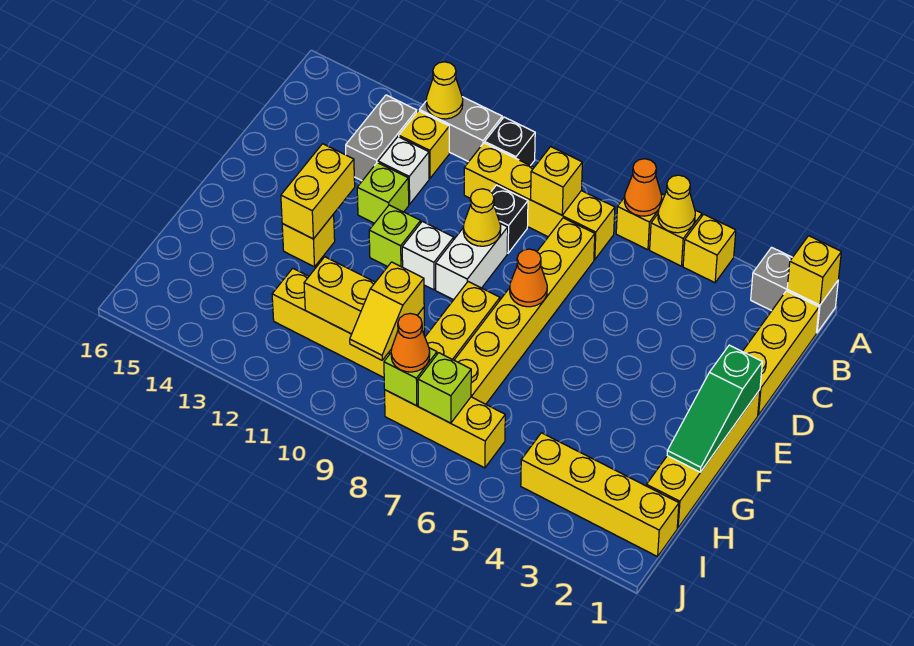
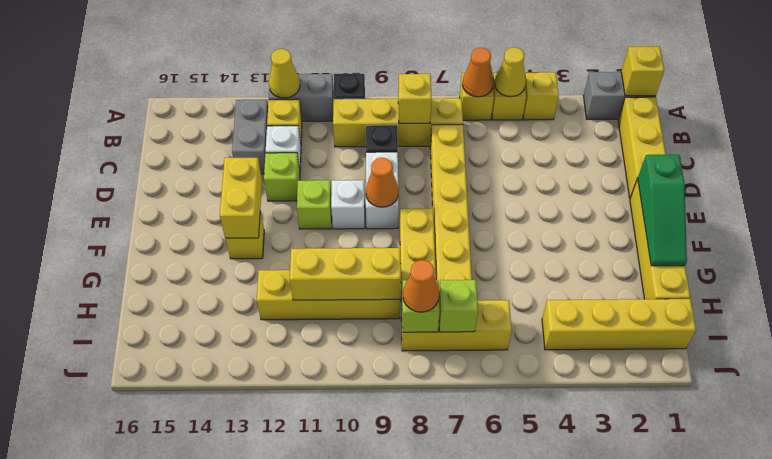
yellow cone D9 level 2 -> none
orange cone E7 level 2 -> orange cone E9 level 2
yellow slope H9:I9 level 3 top H -> none

